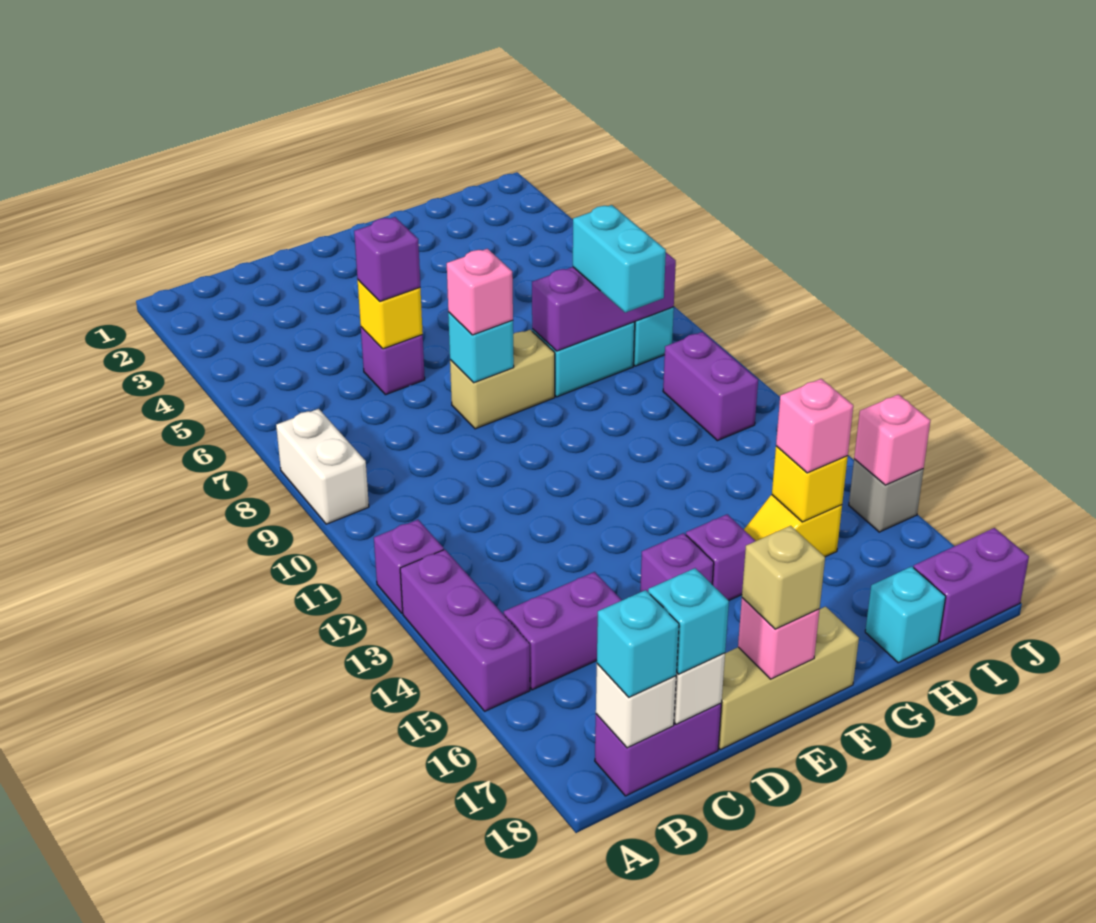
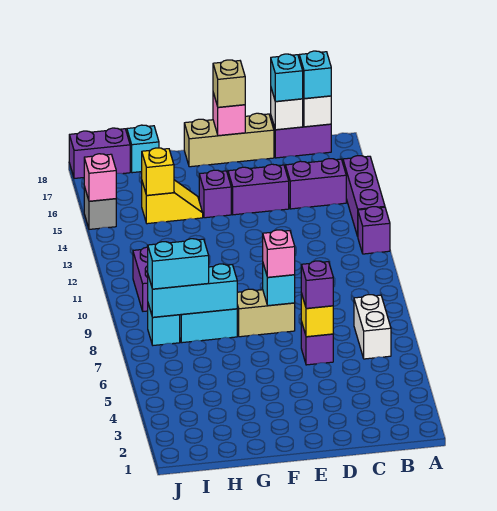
white brick A8:A9 level 1 -> white brick B6:B7 level 1
purple brick E15 level 1 -> purple brick D15:E15 level 1
purple brick G8:I8 level 2 -> cyan brick G8:I8 level 2
cyan brick H8:H9 level 3 -> cyan brick H8:I8 level 3
pink brick H15 level 3 -> none

